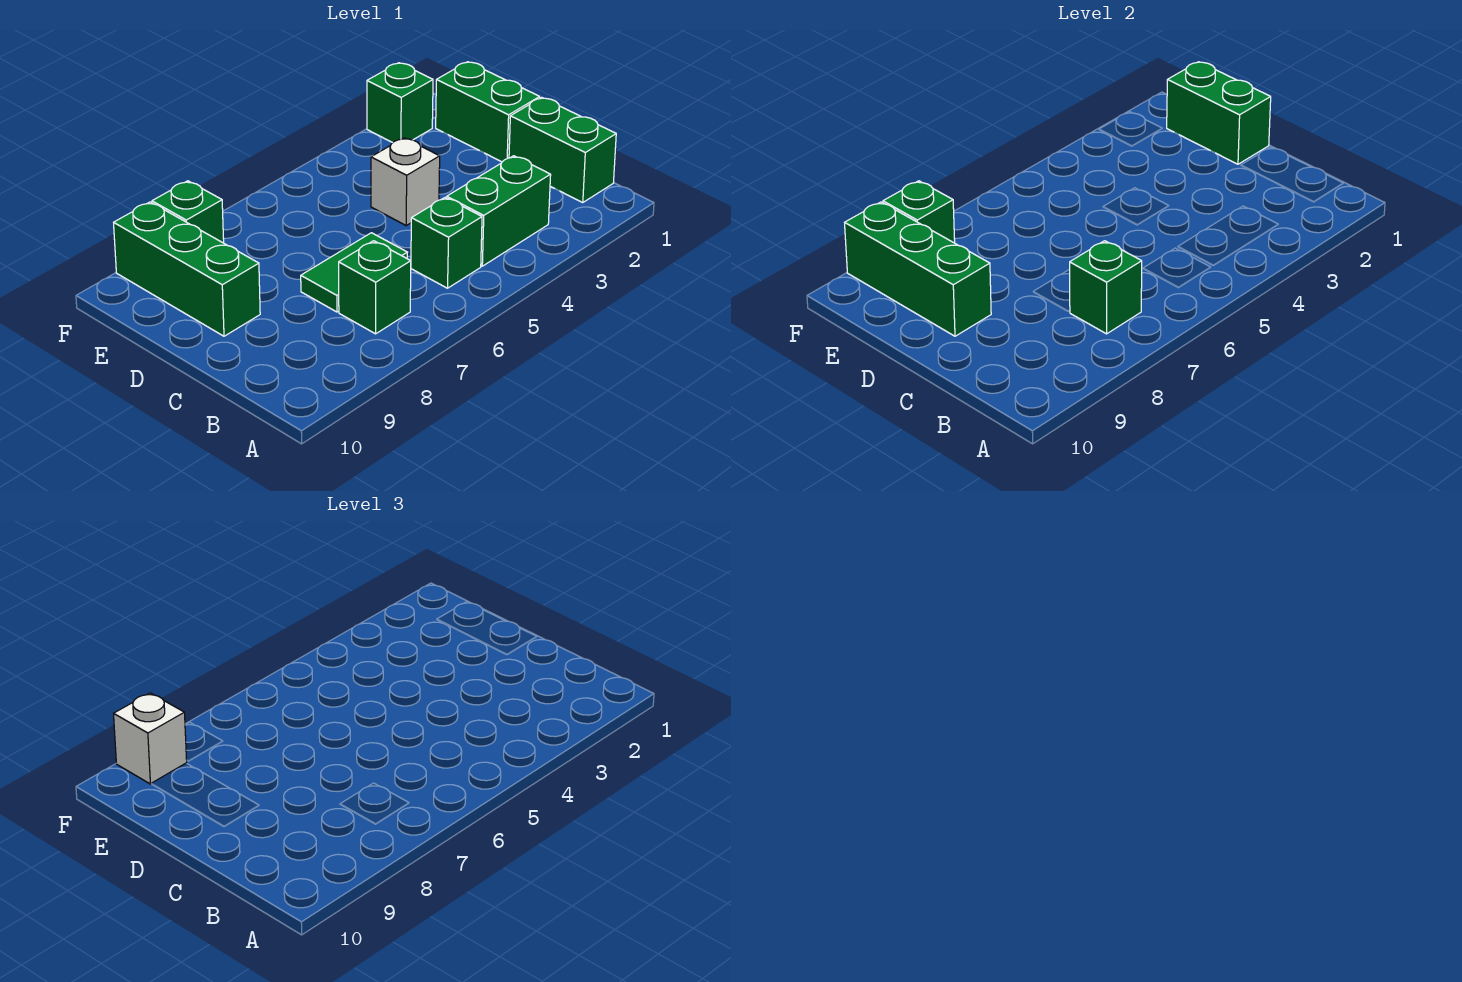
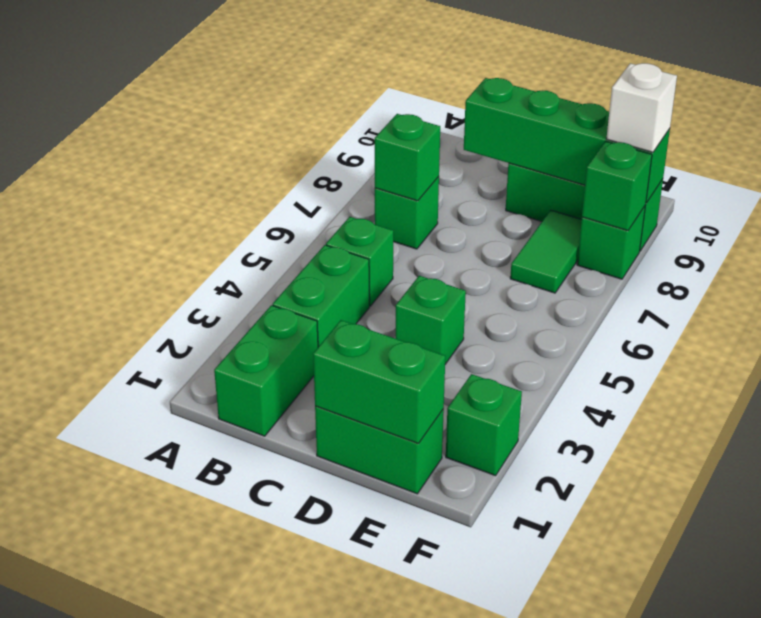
green brick B1:C1 level 1 -> green brick B1:B2 level 1
green tile C6:C7 level 1 -> green tile E7:E8 level 1
white brick D4 level 1 -> green brick D4 level 1
green brick D9:F9 level 2 -> green brick C9:F9 level 2

